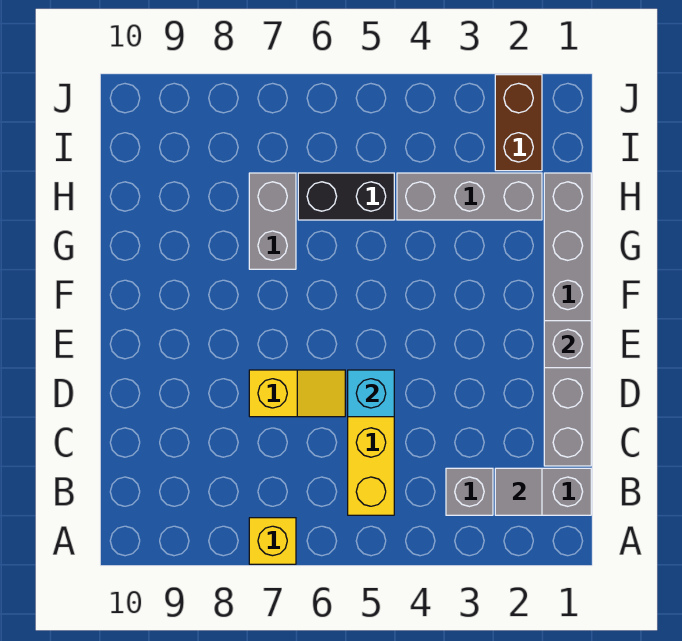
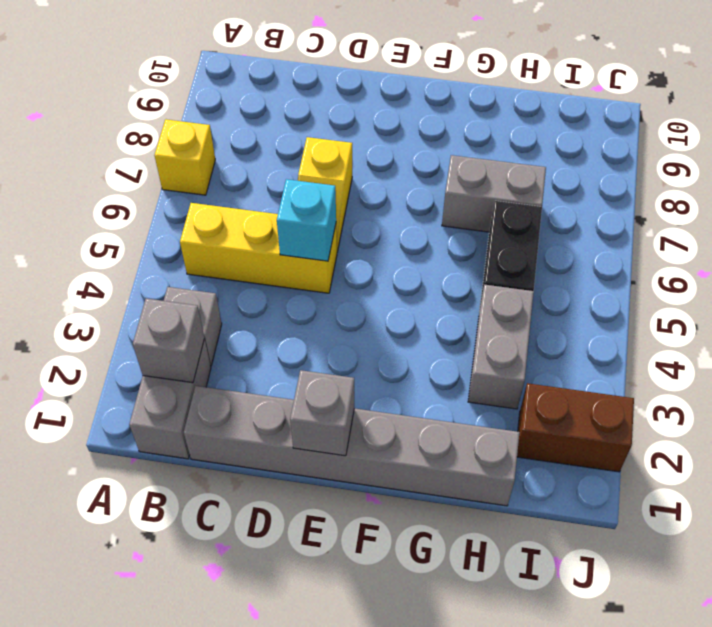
grey tile B2 level 2 -> grey brick B2 level 2
grey brick H2:H4 level 1 -> grey brick H3:H4 level 1

